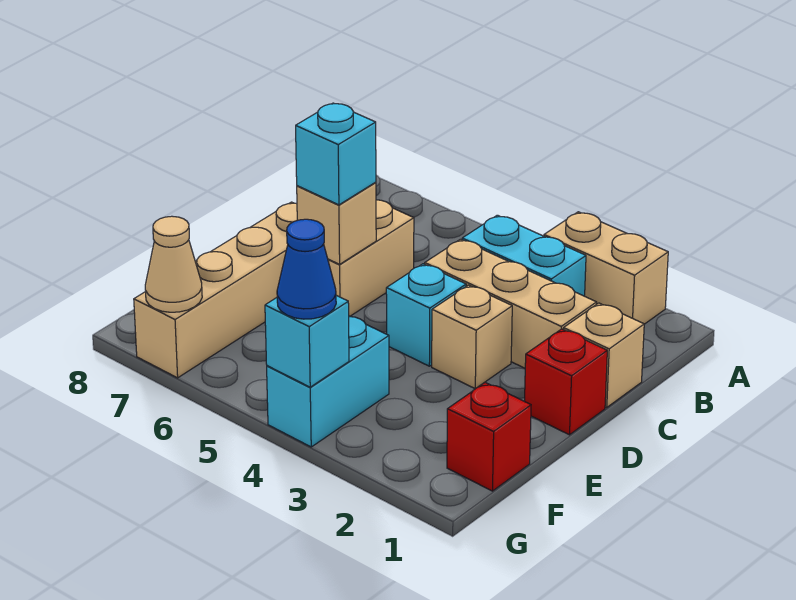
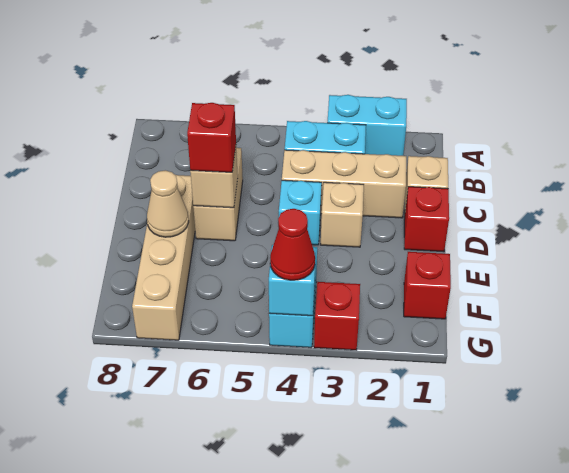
tan brick A2:A3 level 1 -> cyan brick A2:A3 level 1
cyan brick D6 level 3 -> red brick D6 level 3
none -> red brick G3 level 1
blue cone G4 level 3 -> red cone G4 level 3
tan cone G7 level 2 -> tan cone E7 level 2

